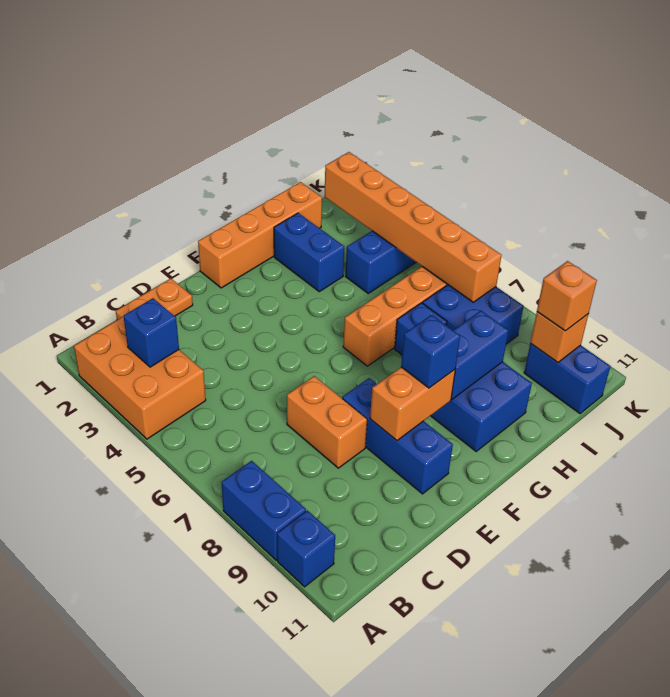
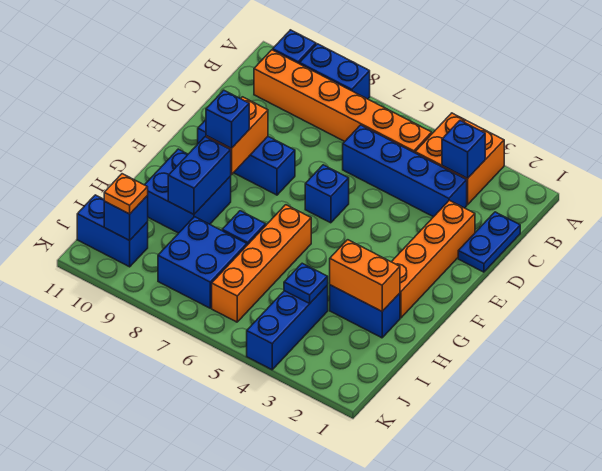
orange brick A2:B4 level 1 -> orange brick A3:B4 level 1
orange plate C1:D1 level 1 -> blue plate C1:D1 level 1
none -> blue brick C3:C6 level 1
orange brick D7:D8 level 1 -> orange brick H2:H3 level 2
none -> blue brick E6 level 1
orange brick F1:I1 level 1 -> orange brick D2:G2 level 1
none -> blue plate I4 level 2
orange brick J2:J7 level 2 -> orange brick B5:B10 level 1
orange brick J10 level 2 -> blue brick J10 level 2
orange brick J10 level 3 -> orange plate J10 level 3

